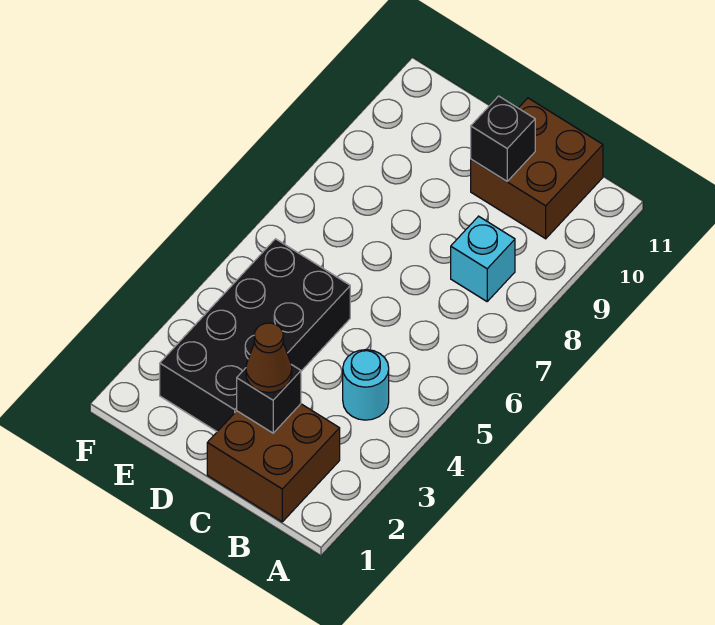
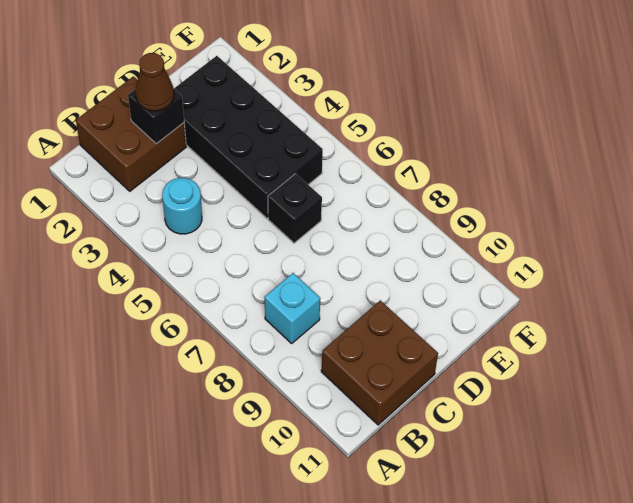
black brick C10 level 2 -> black brick D6 level 1

